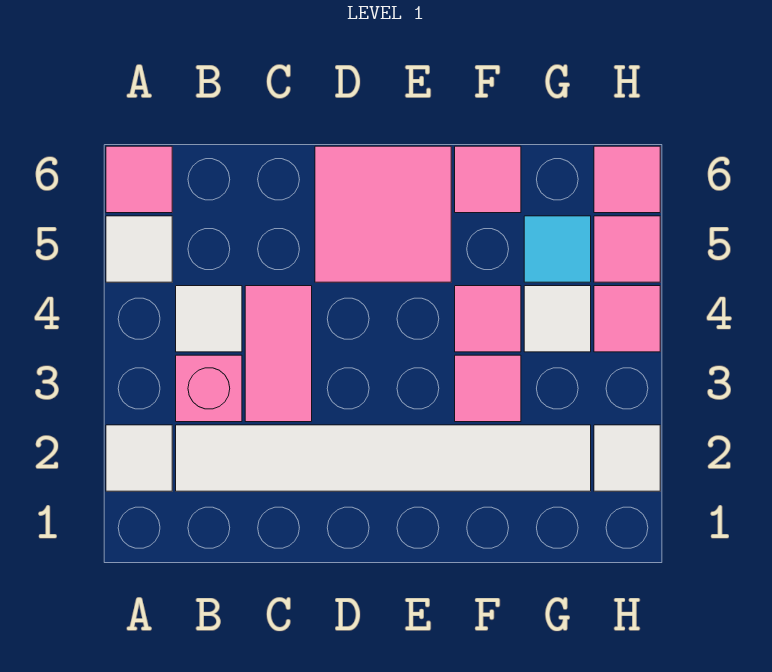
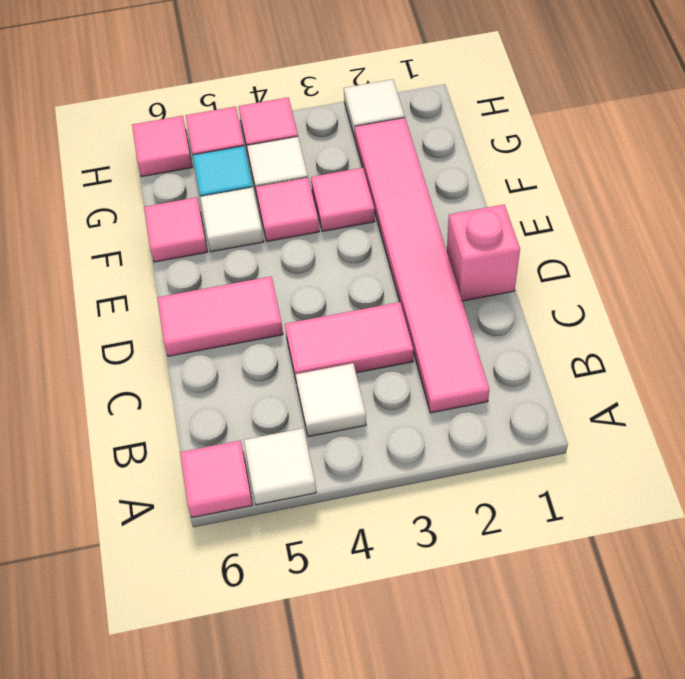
white tile A2 level 1 -> white tile F5 level 1
white tile B2:G2 level 1 -> pink tile B2:G2 level 1
pink brick B3 level 1 -> pink brick D1 level 1
pink tile D5:E6 level 1 -> pink tile D5:D6 level 1

